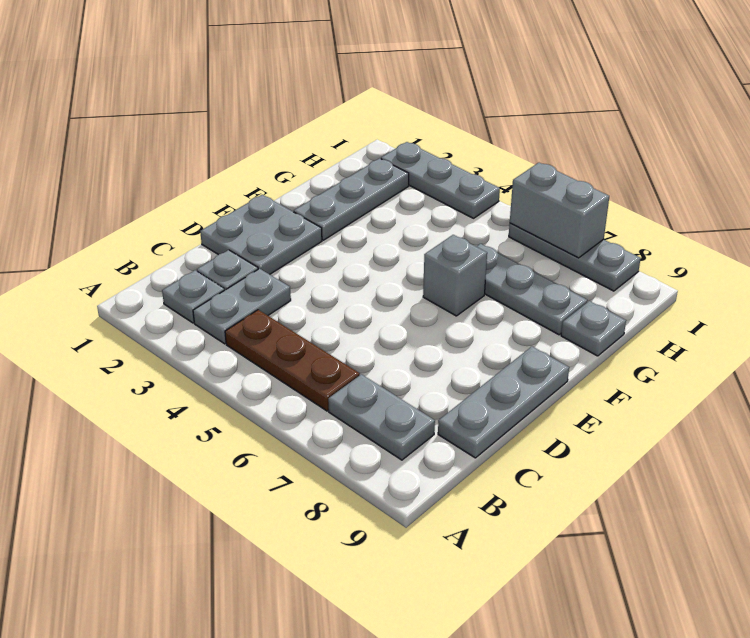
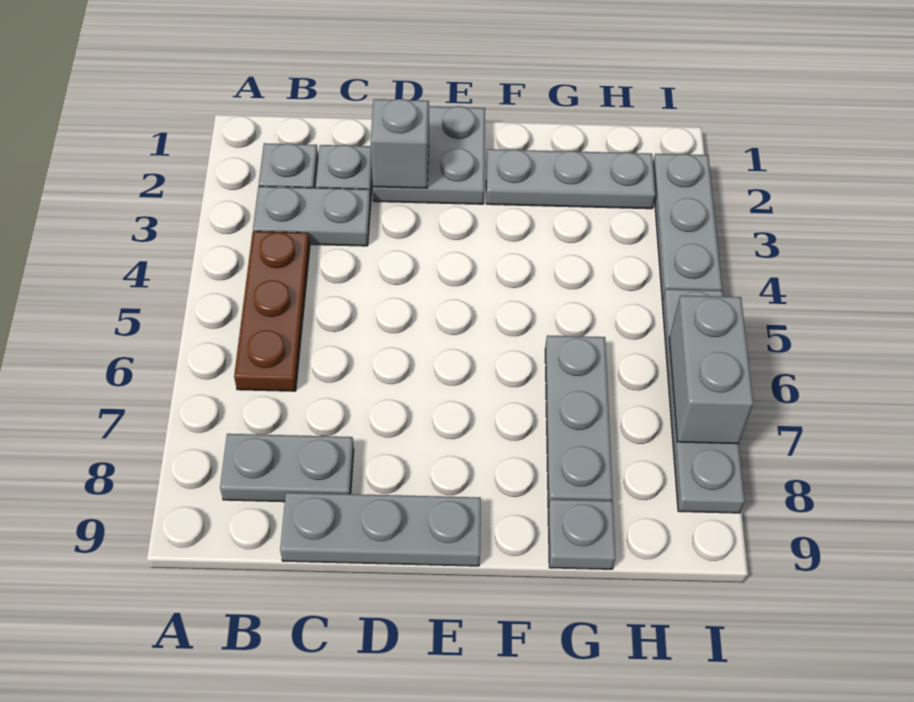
grey plate B7:B8 level 1 -> grey plate B8:C8 level 1
grey brick F6 level 1 -> grey brick D2 level 2
grey plate I6:I8 level 1 -> grey plate I5:I8 level 1

